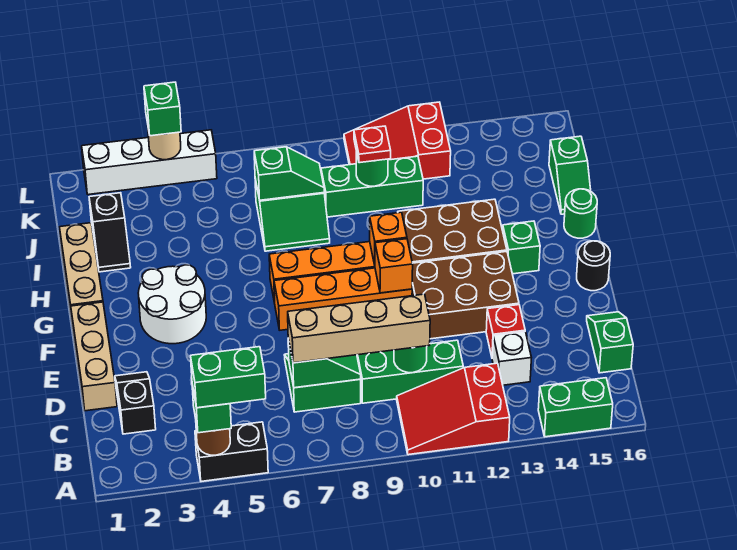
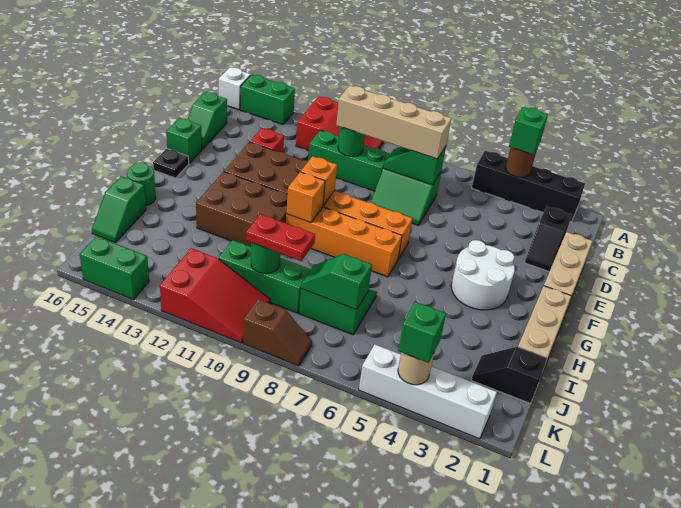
black brick A4:A5 level 1 -> black brick A2:A5 level 1
green brick A4:A5 level 4 -> green brick L14:L15 level 1
white brick C13 level 1 -> white brick A16 level 1
black round brick F16 level 1 -> black plate F16 level 1
green brick G14 level 1 -> green brick E16 level 1
black slope I2:J2 level 1 top J -> black slope J1:J2 level 1 top 1
green slope I16:J16 level 1 top J -> green slope I16:J16 level 1 top I
red plate J10 level 3 -> red plate J9:J10 level 3
none -> brown slope L8:L9 level 1 top 9

